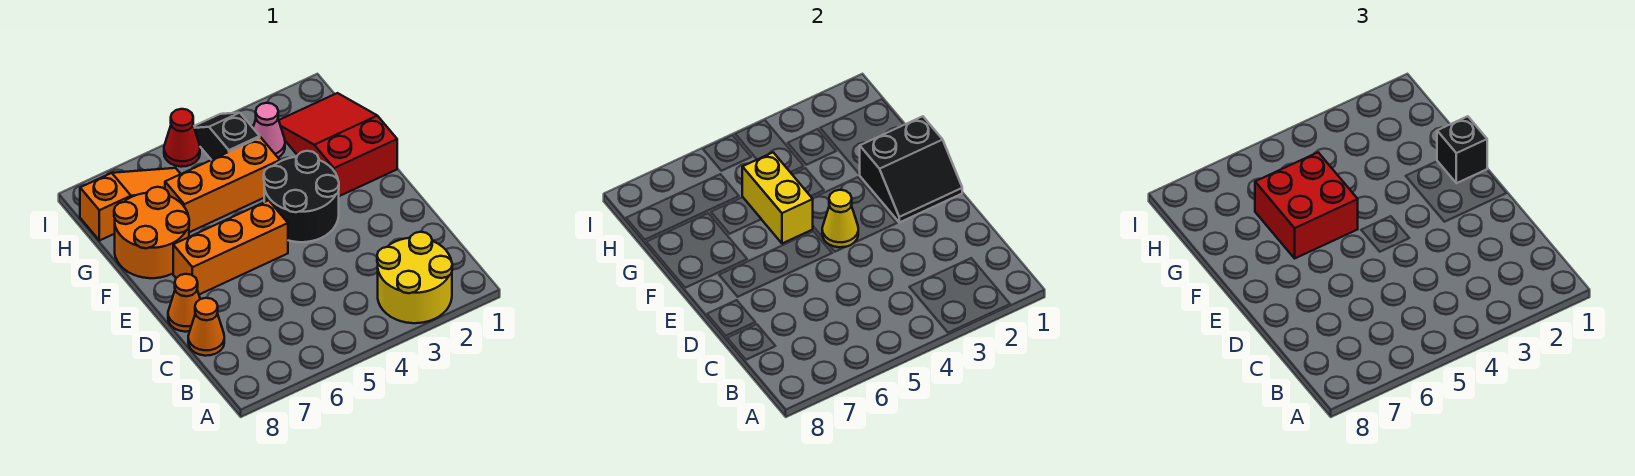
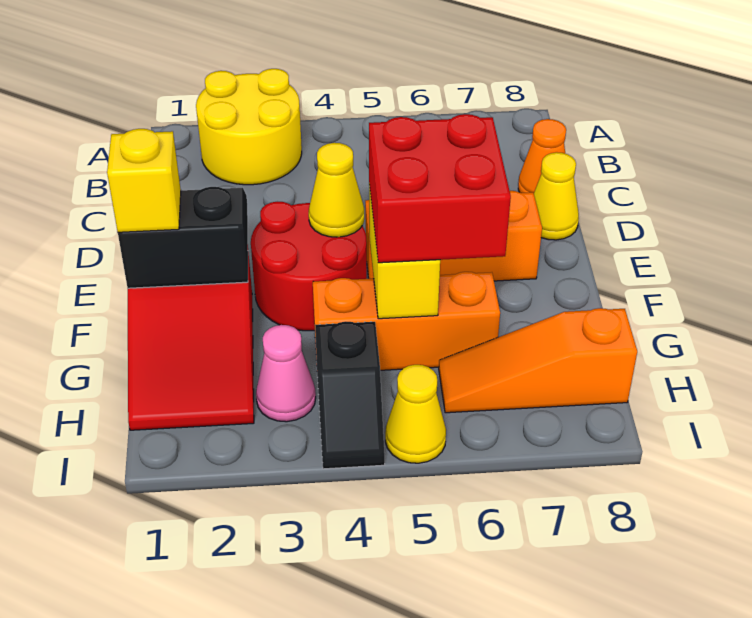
orange cone D8 level 1 -> yellow cone D8 level 1
black round brick E3:F4 level 1 -> red round brick E3:F4 level 1
black brick F1 level 3 -> yellow brick F1 level 3
orange round brick F7:G8 level 1 -> none
red cone I5 level 1 -> yellow cone I5 level 1

